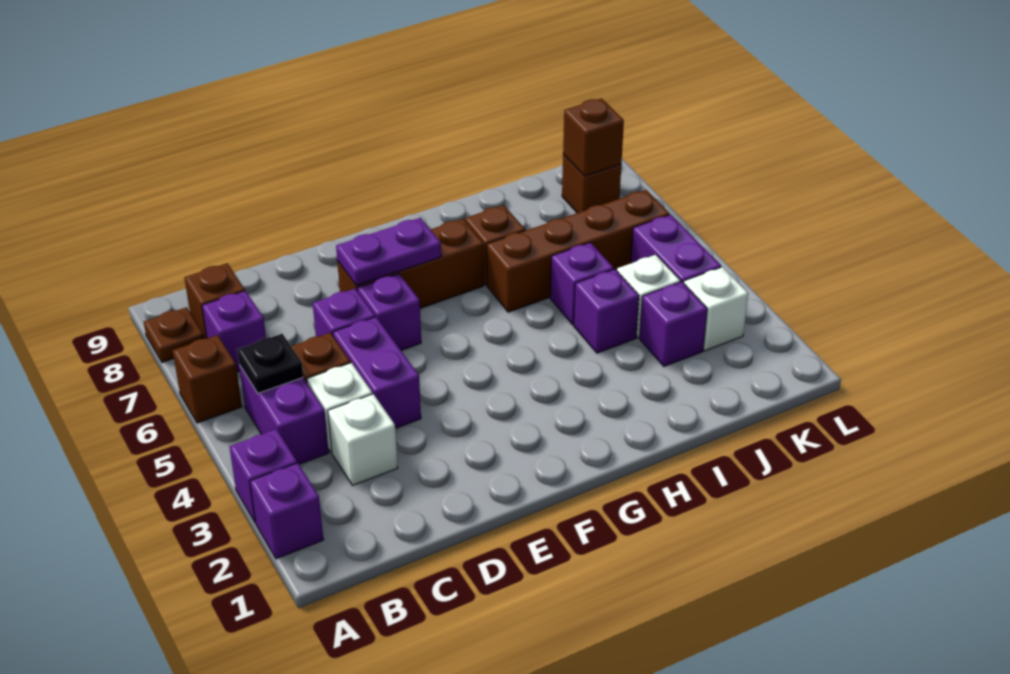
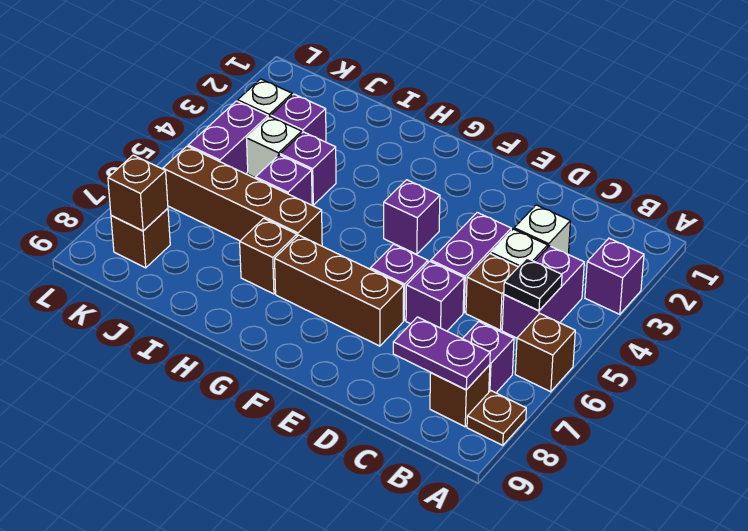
purple brick A2 level 1 -> purple brick F4 level 1
purple plate E7:F7 level 2 -> purple plate B8:C8 level 2

